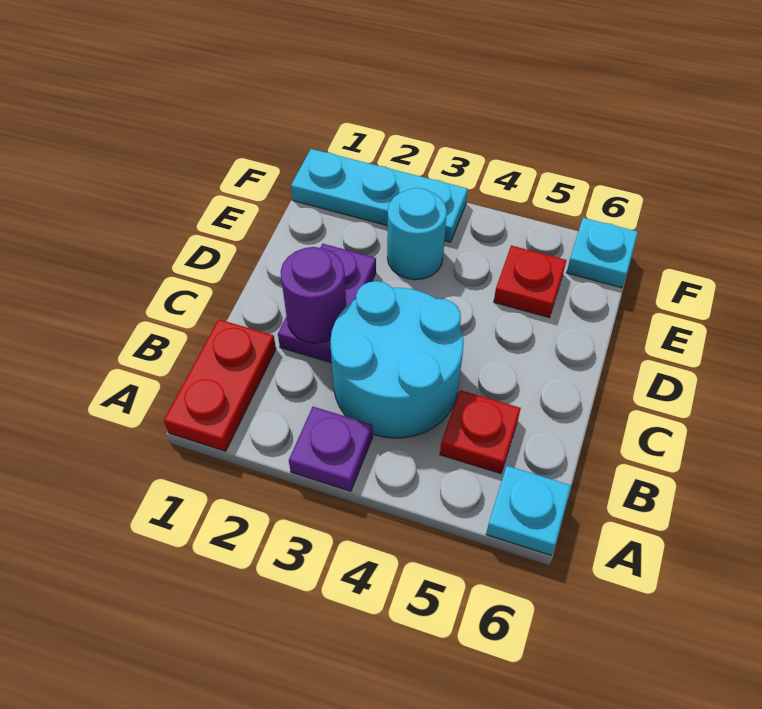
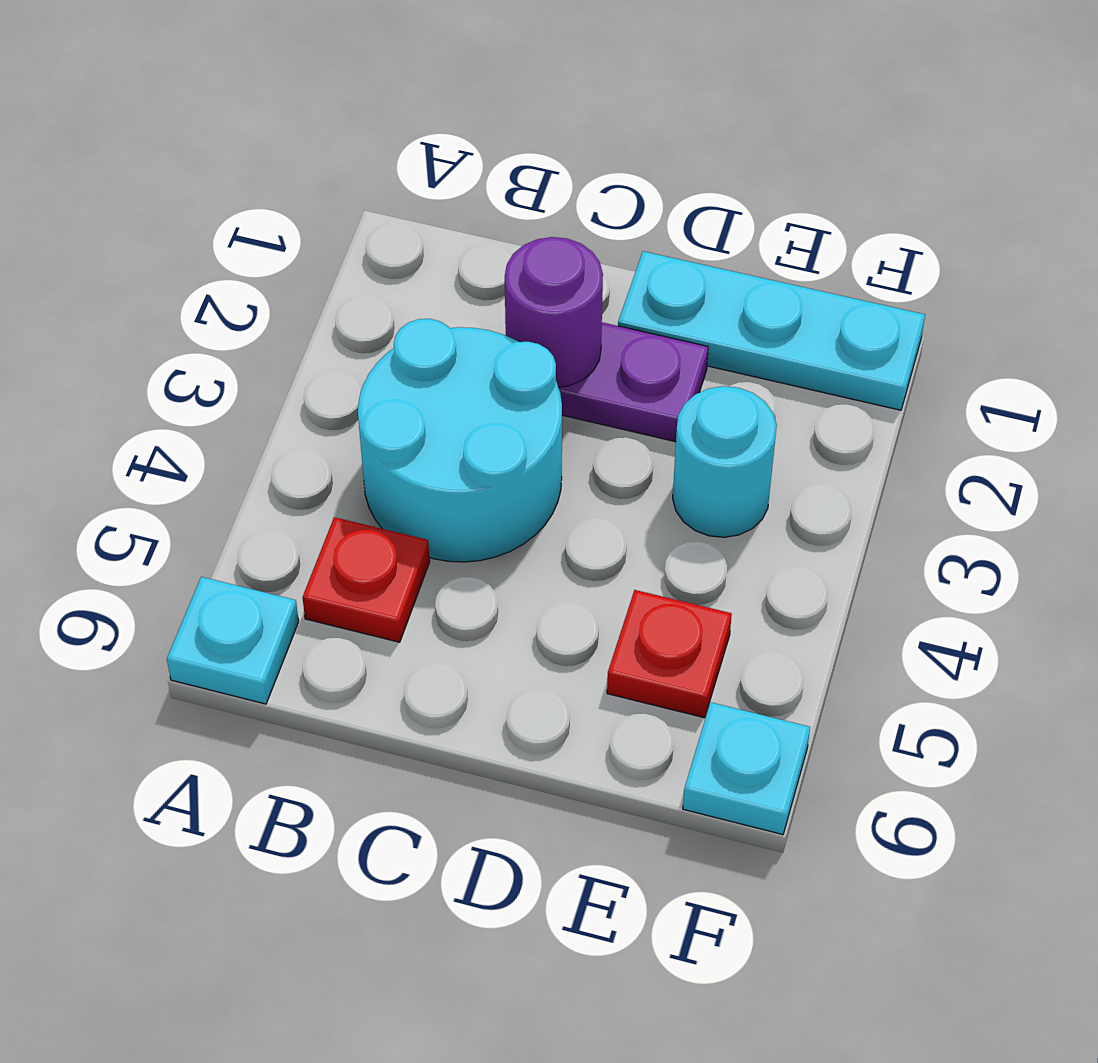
red plate A1:B1 level 1 -> none
purple plate A3 level 1 -> none
cyan plate F1:F3 level 1 -> cyan plate D1:F1 level 1

